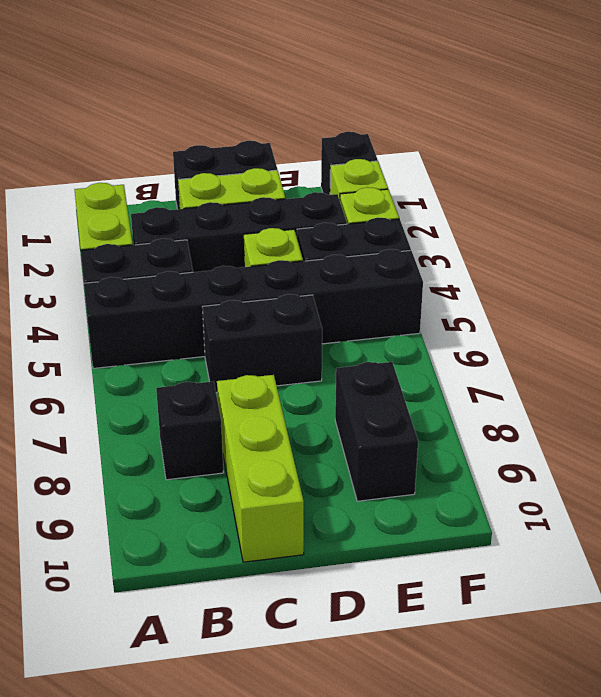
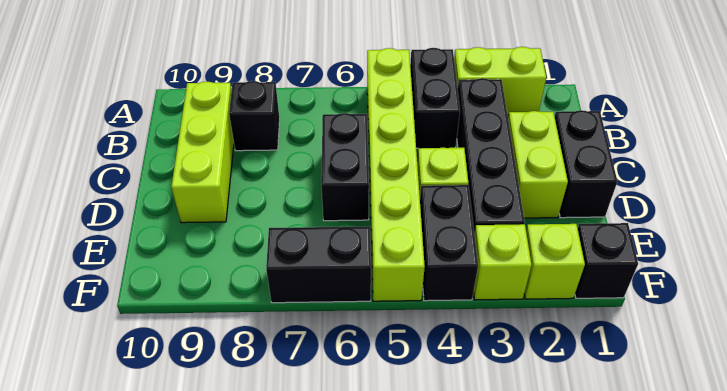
black brick A5:F5 level 1 -> lime brick A5:F5 level 1
lime brick C8:C10 level 1 -> lime brick B9:D9 level 1
black brick E8:E9 level 1 -> black brick F6:F7 level 1

